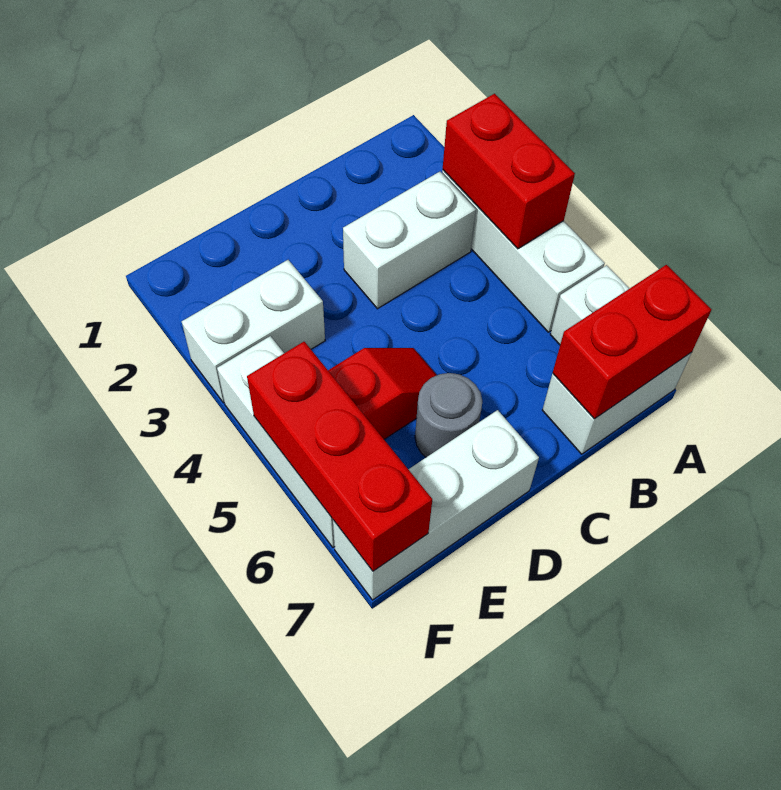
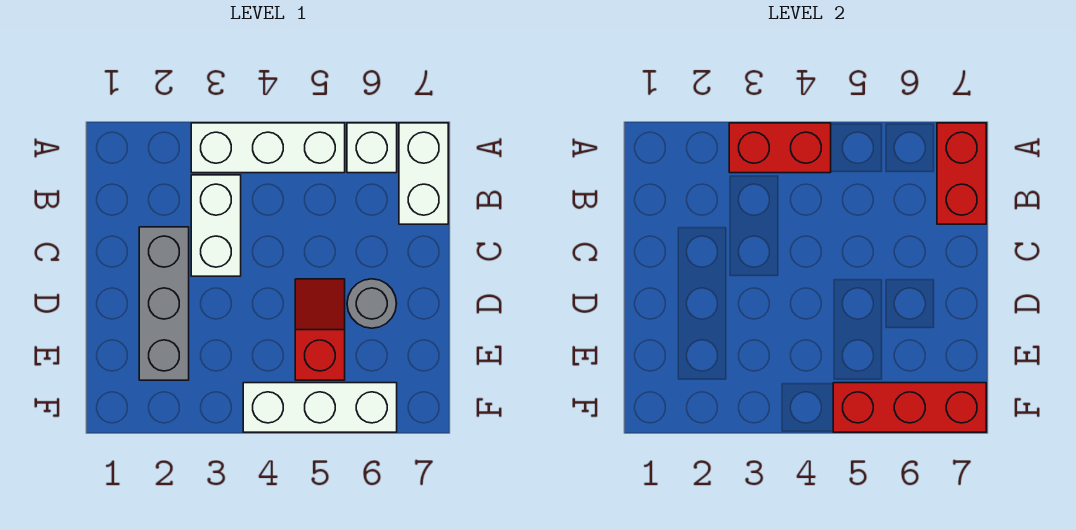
none -> grey brick C2:E2 level 1
white brick D7:F7 level 1 -> none
white brick E3:F3 level 1 -> none

